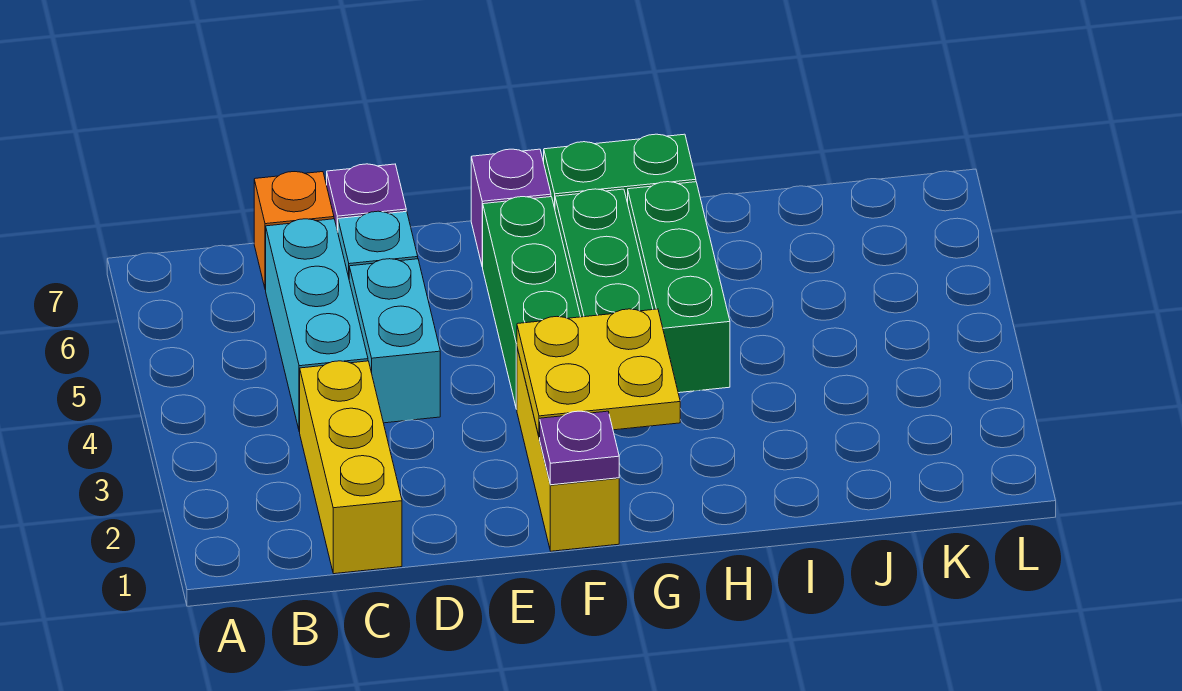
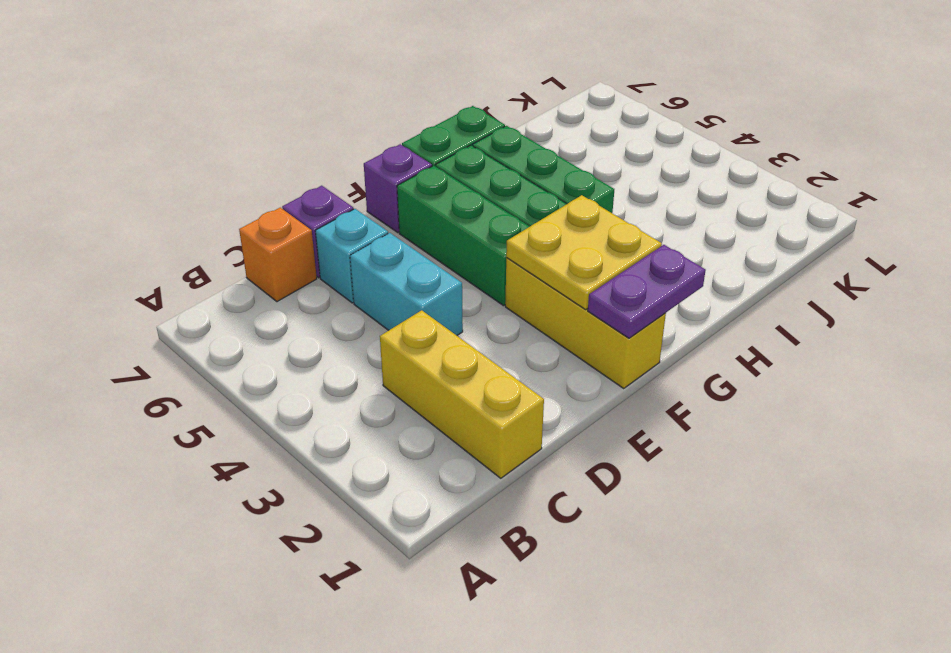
cyan brick C4:C6 level 1 -> none
purple plate F1 level 2 -> purple plate F1:G1 level 2

